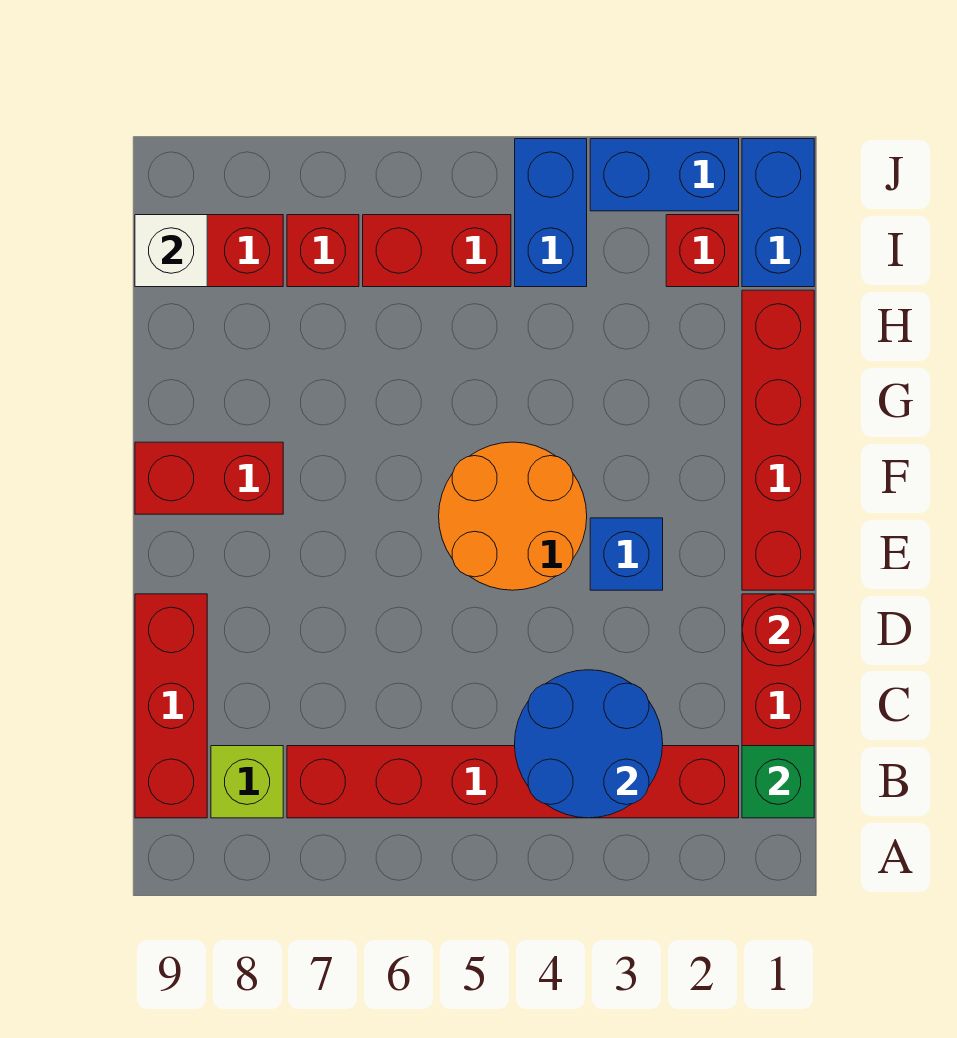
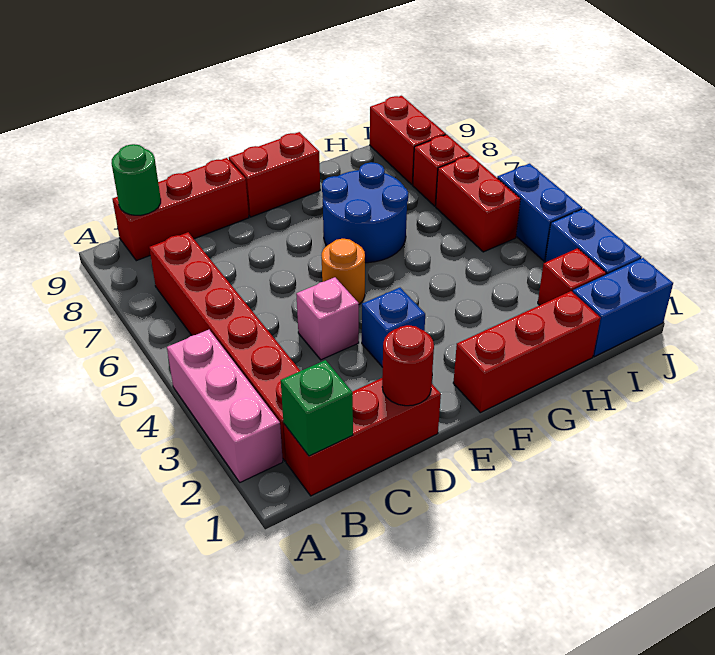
none -> pink brick A2:A4 level 1
blue round brick B3:C4 level 2 -> blue round brick F6:G7 level 1
lime brick B8 level 1 -> none
none -> green round brick B9 level 2
none -> pink brick D4 level 1
red brick E1:H1 level 1 -> red brick F1:H1 level 1
orange round brick E4:F5 level 1 -> orange round brick E5 level 1
red brick F8:F9 level 1 -> red brick E9:F9 level 1
blue brick I4:J4 level 1 -> blue brick J4:J5 level 1
white brick I9 level 2 -> none

